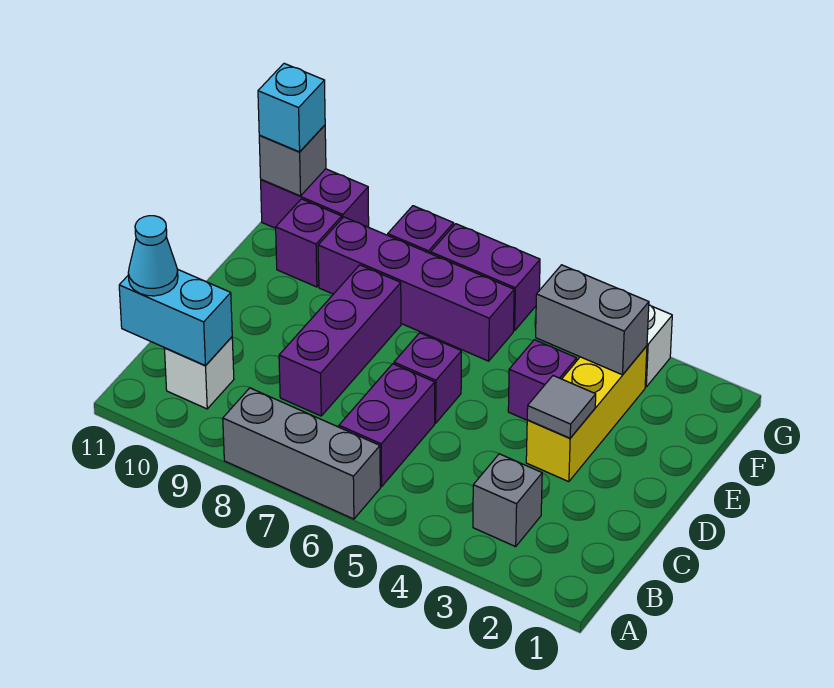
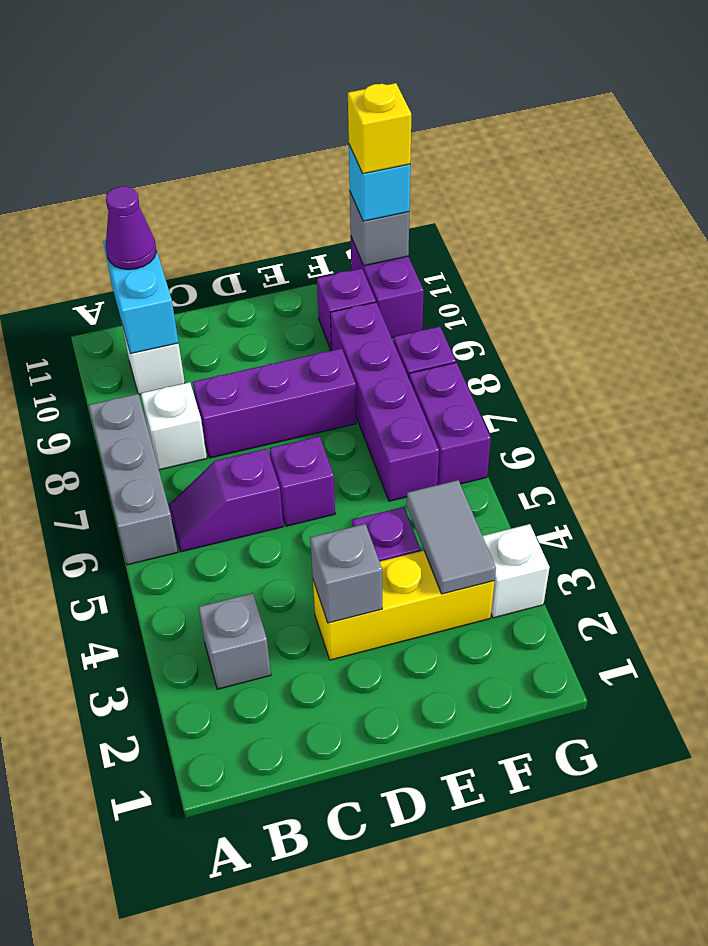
purple brick B6:C6 level 1 -> purple slope B6:C6 level 1 top C
none -> white brick B8 level 1
cyan cone B11 level 3 -> purple cone B11 level 3
grey tile D3 level 2 -> grey brick D3 level 2
grey brick F3:F4 level 2 -> grey tile F3:F4 level 2
none -> yellow brick G11 level 4

